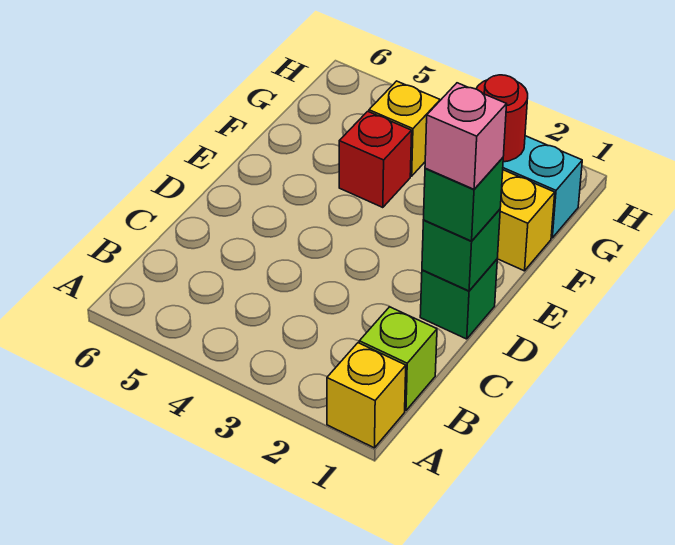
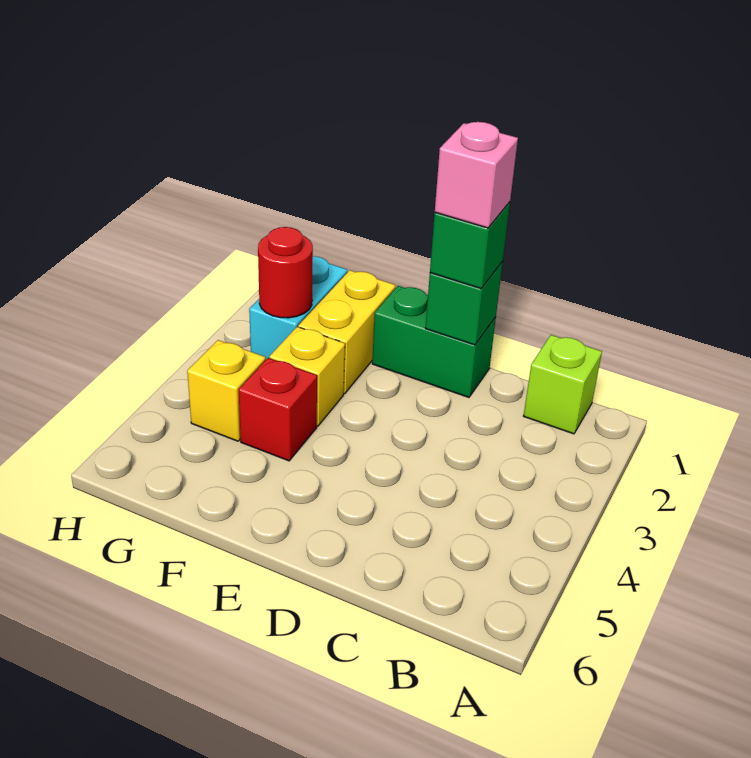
yellow brick A1 level 1 -> yellow brick F3 level 1
green brick D1 level 1 -> green brick D1:E1 level 1

